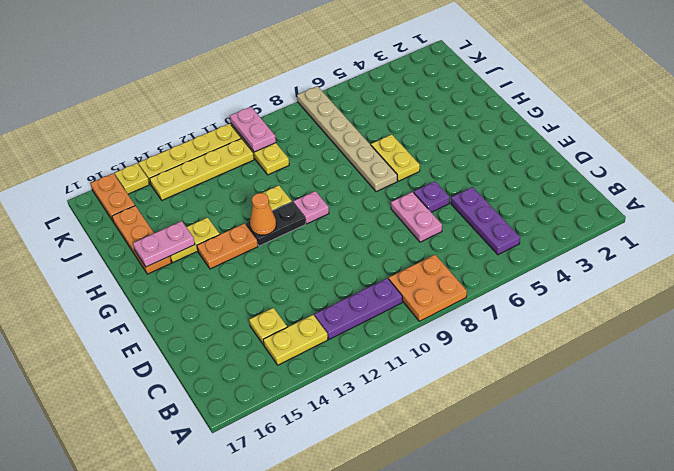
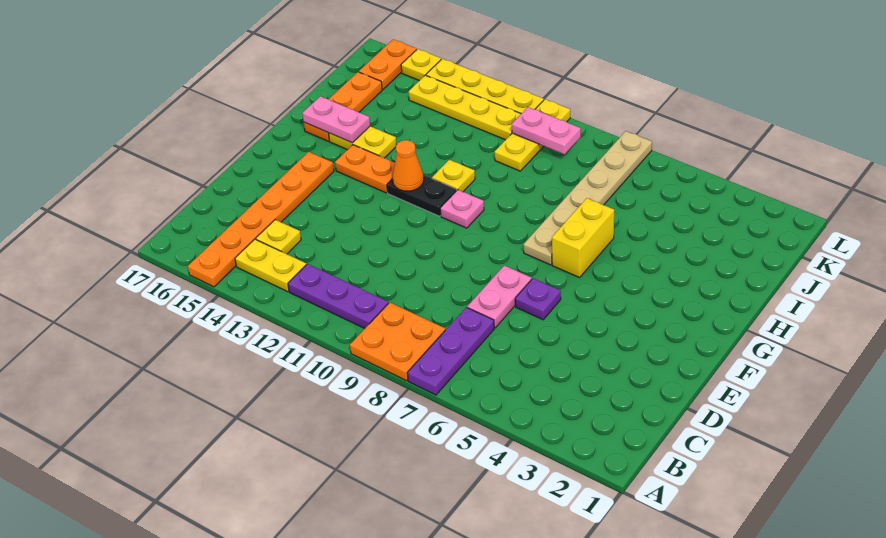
none -> orange plate A15:F15 level 1
purple plate B5:D5 level 1 -> purple plate A7:C7 level 1
yellow plate G6:H6 level 1 -> yellow brick G6:H6 level 1
pink plate K10:L10 level 2 -> pink plate K9:K10 level 2

